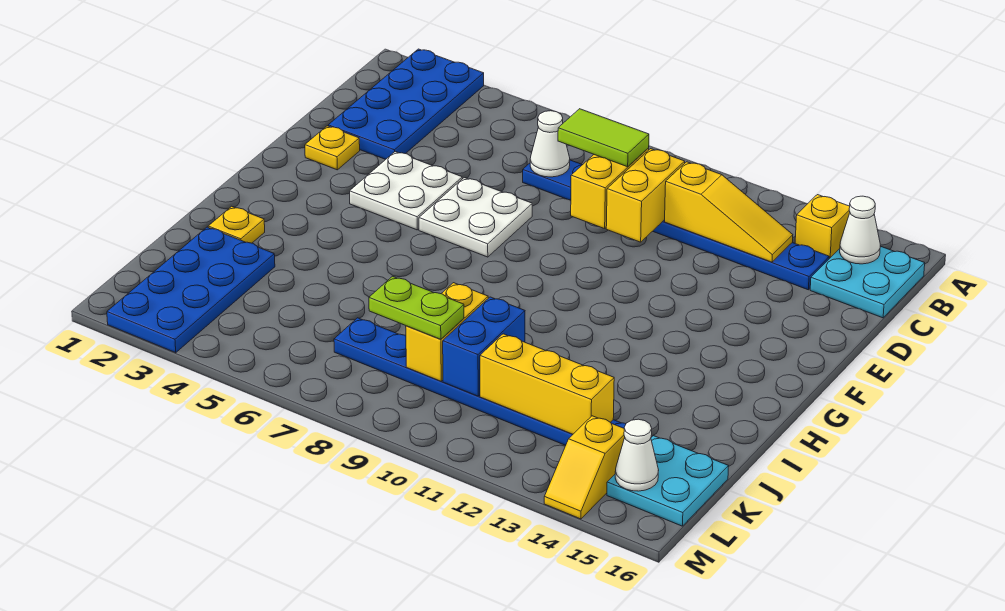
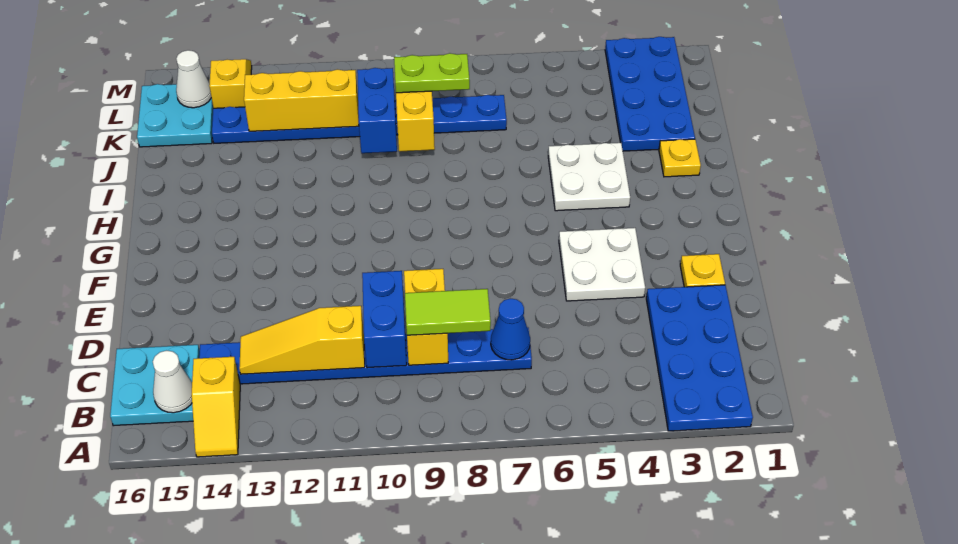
white cone C7 level 2 -> blue cone C7 level 2
yellow brick C10:D10 level 2 -> blue brick C10:D10 level 2
white plate E6:F7 level 1 -> white plate H4:I5 level 1

